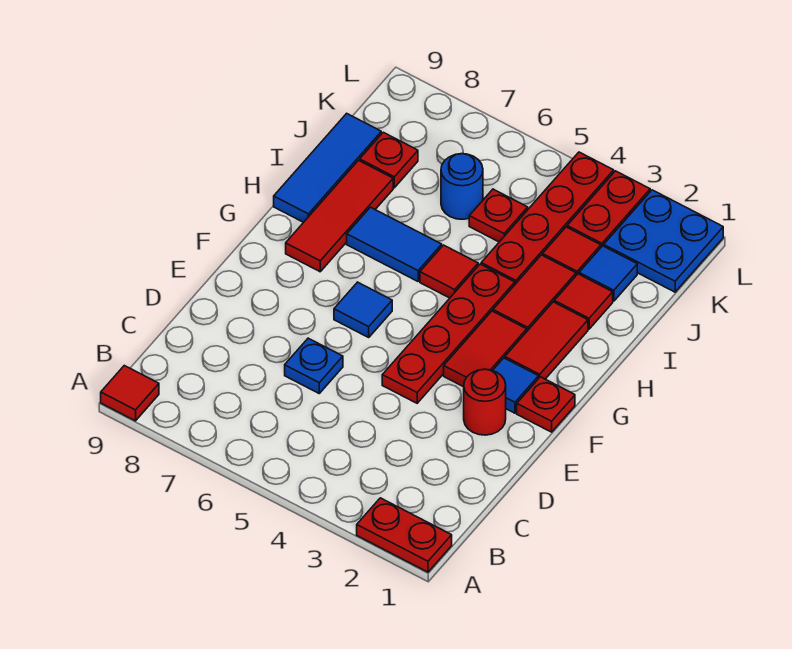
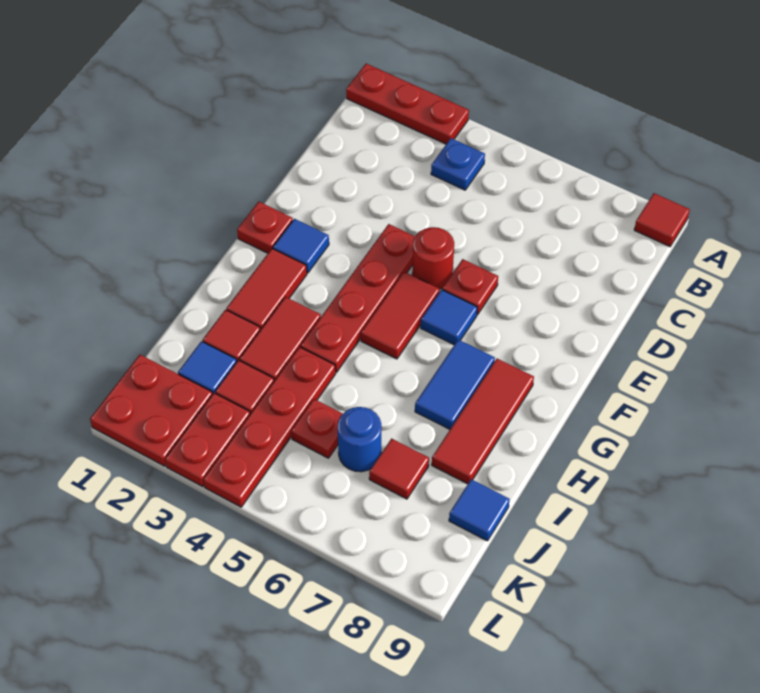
red plate A1:A2 level 1 -> red plate A1:A3 level 1
blue plate D6 level 1 -> blue plate B4 level 1
red round brick E2 level 1 -> red round brick E5 level 1
red tile F3:G3 level 1 -> red tile F5:G5 level 1
red tile H5 level 1 -> red tile J7 level 1
blue tile H6:H7 level 1 -> blue tile G7:H7 level 1
blue tile H9:J9 level 1 -> blue tile J9 level 1
red plate J8 level 1 -> red plate E6 level 1
blue plate K1:L2 level 1 -> red plate K1:L2 level 1

